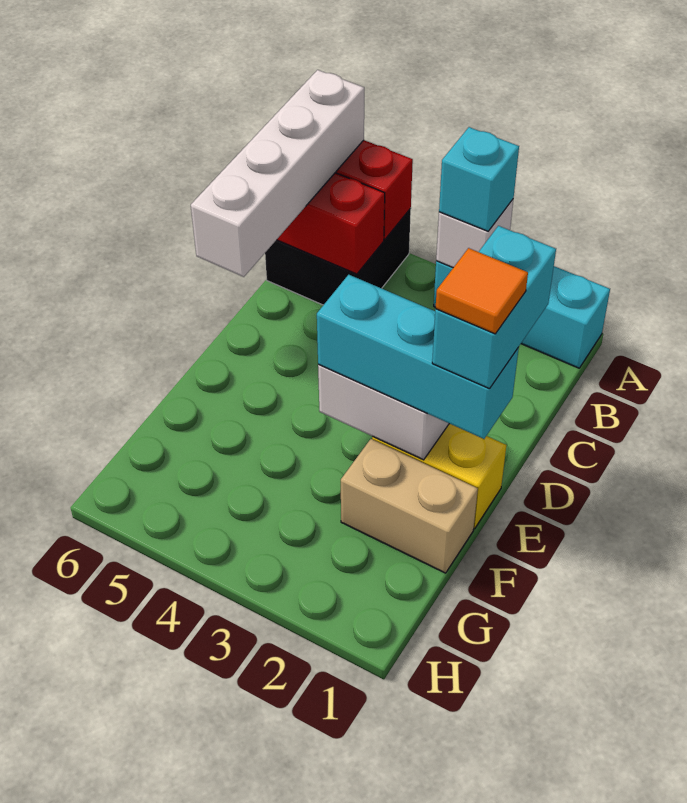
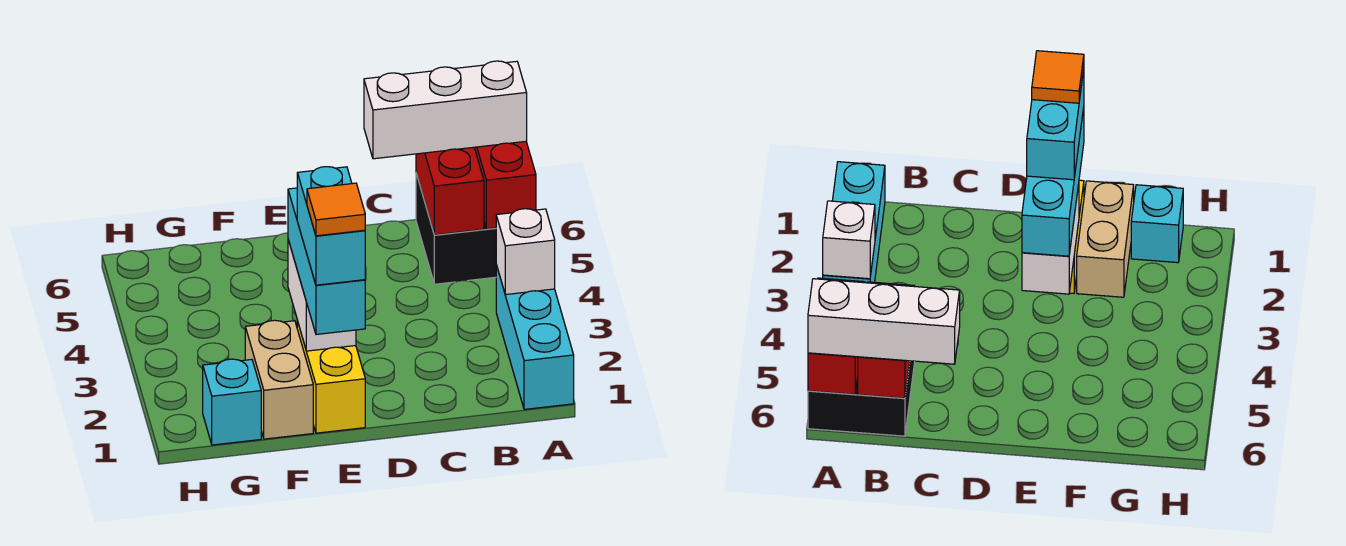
cyan brick A3 level 3 -> cyan brick G1 level 1
white brick A6:D6 level 3 -> white brick A6:C6 level 3
cyan brick D1:E1 level 4 -> cyan brick E1:E2 level 4

